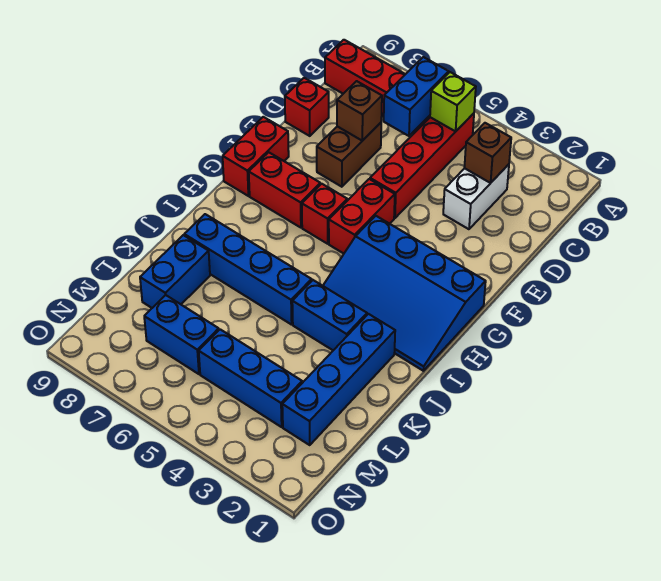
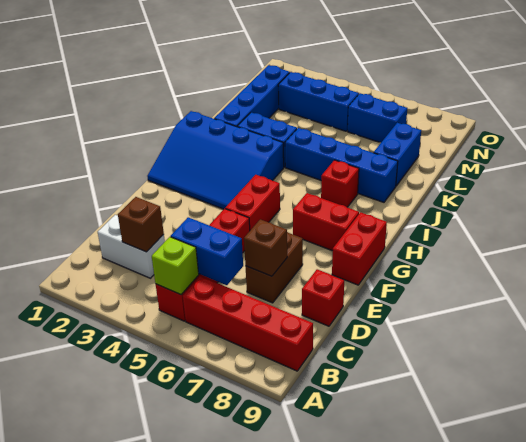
blue brick B6:C6 level 2 -> blue brick C5:C6 level 2
white brick C3:D3 level 1 -> white brick C2:C3 level 1
blue slope G1:I4 level 1 top G -> blue slope G1:I4 level 1 top I
red brick G6 level 1 -> red brick I7 level 1

